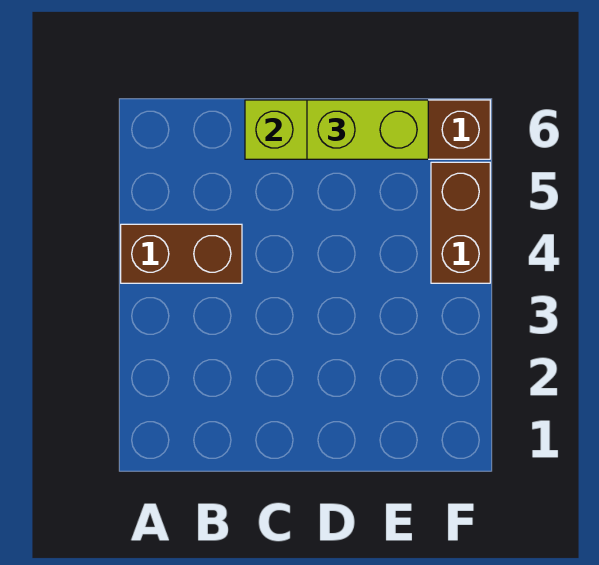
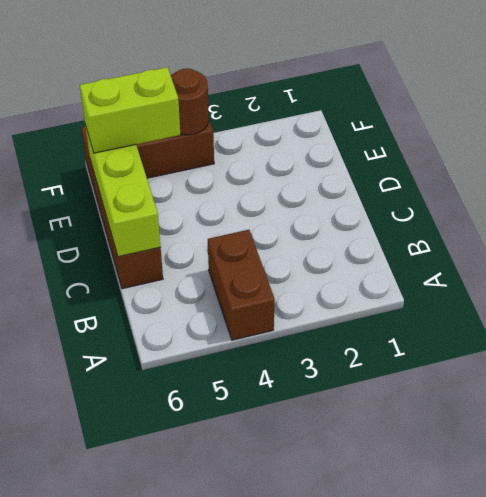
lime brick D6:E6 level 3 -> lime brick E5:E6 level 3
none -> brown round brick F4 level 2

